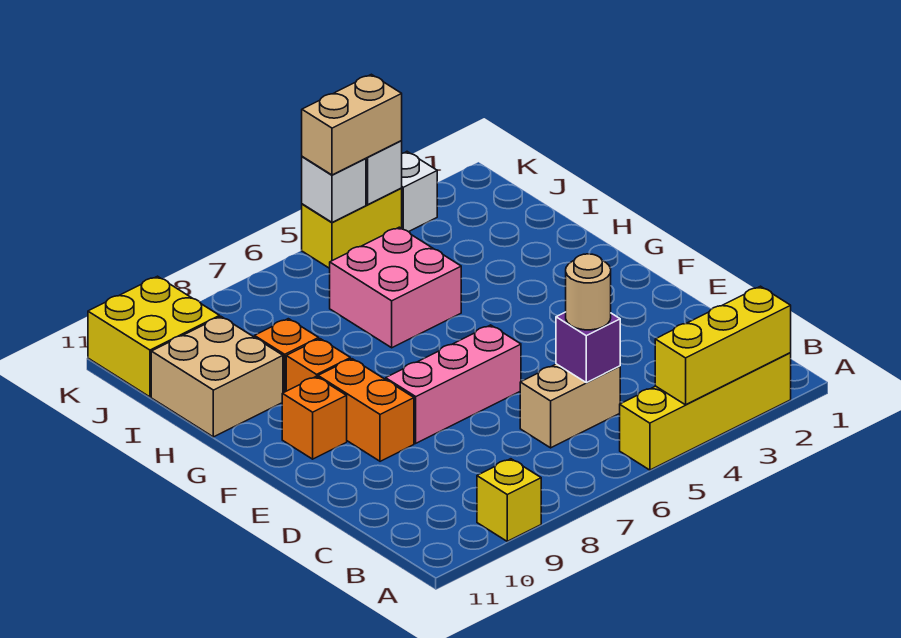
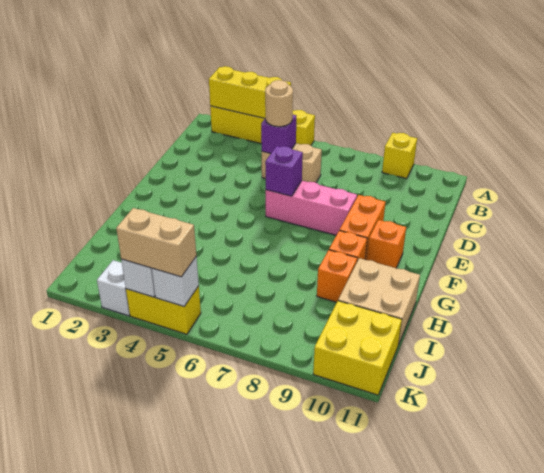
none -> purple brick E6 level 2
pink brick H5:I6 level 1 -> none

